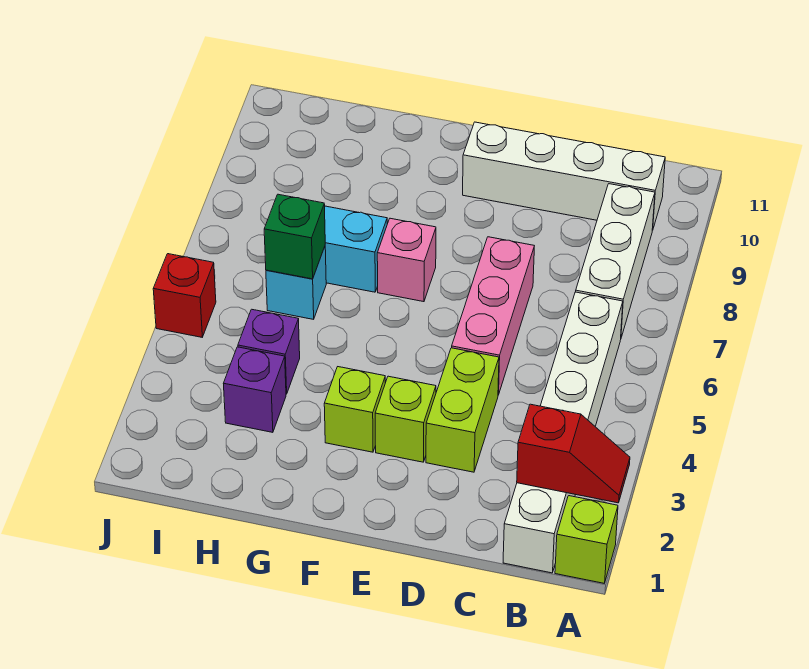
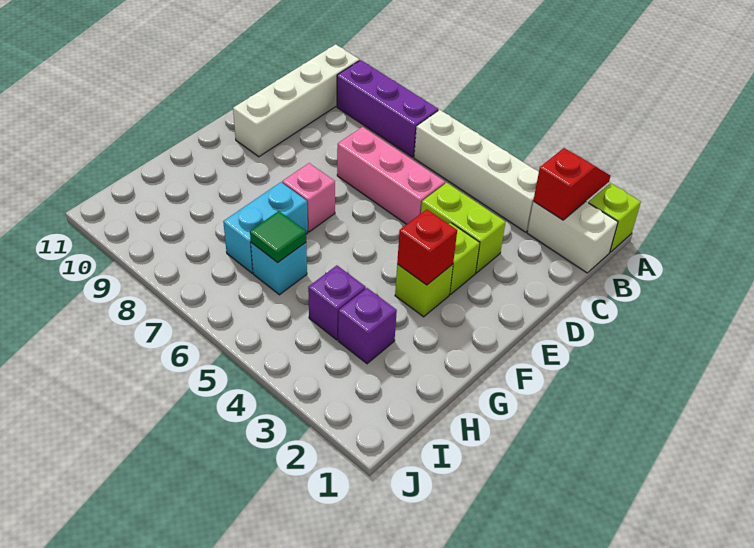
white brick B7:B9 level 1 -> purple brick B7:B9 level 1
green brick H6 level 2 -> green tile H6 level 2
red brick J5 level 1 -> red brick F3 level 2

